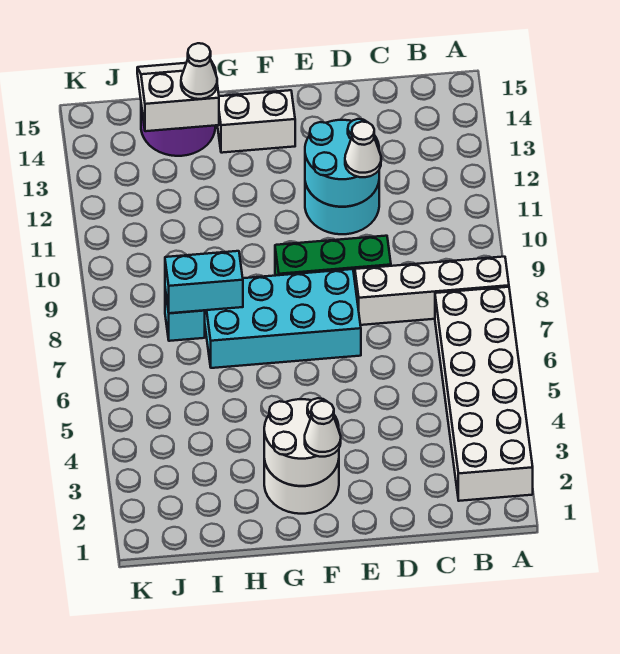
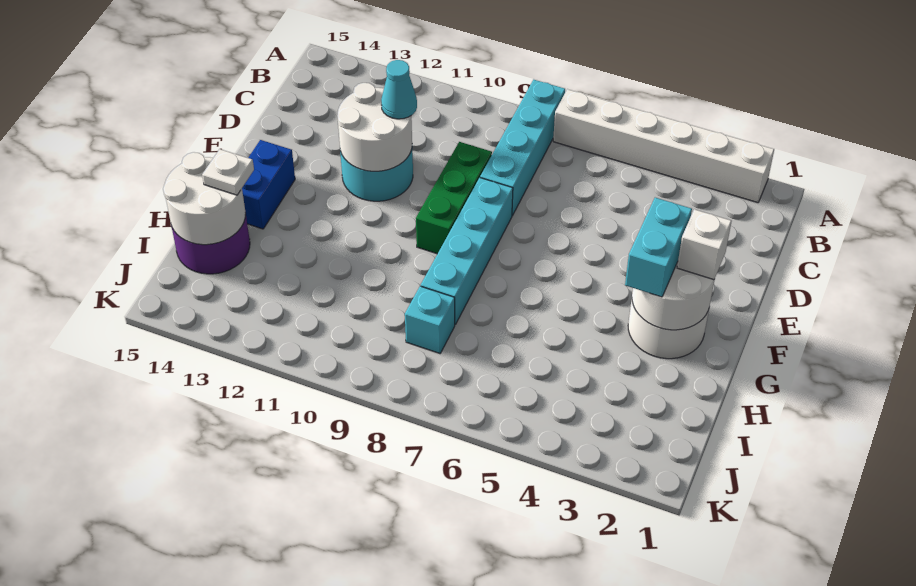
white brick A2:B7 level 1 -> white brick A2:A7 level 1
white brick A8:D8 level 1 -> cyan brick A8:D8 level 1
cyan round brick D11:E12 level 2 -> white round brick D11:E12 level 2
white cone D11 level 3 -> cyan cone D11 level 3
cyan brick E7:H8 level 1 -> cyan brick E8:H8 level 1
white cone F2 level 3 -> white brick F2 level 3
white brick F14:G14 level 1 -> blue brick F14:G14 level 1
cyan brick H8:I8 level 2 -> cyan brick F3:G3 level 3
white slope H14:I15 level 2 top 14 -> white round brick H14:I15 level 2
white cone H14 level 3 -> white plate H14 level 3

